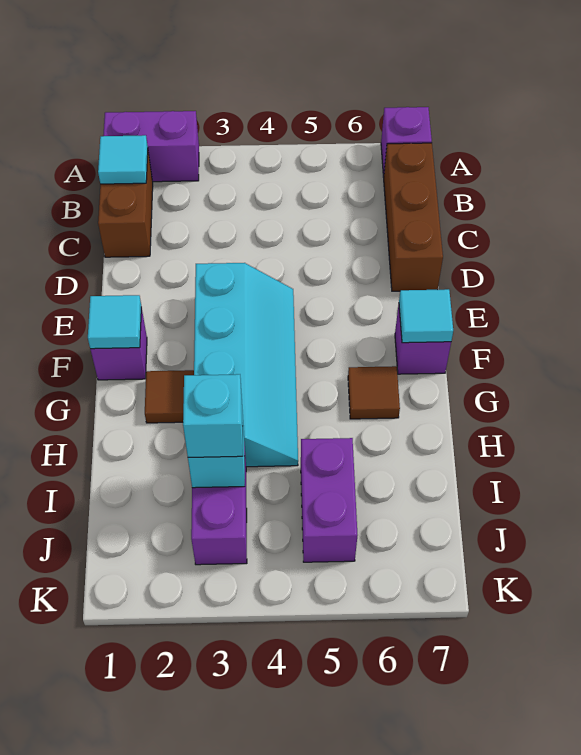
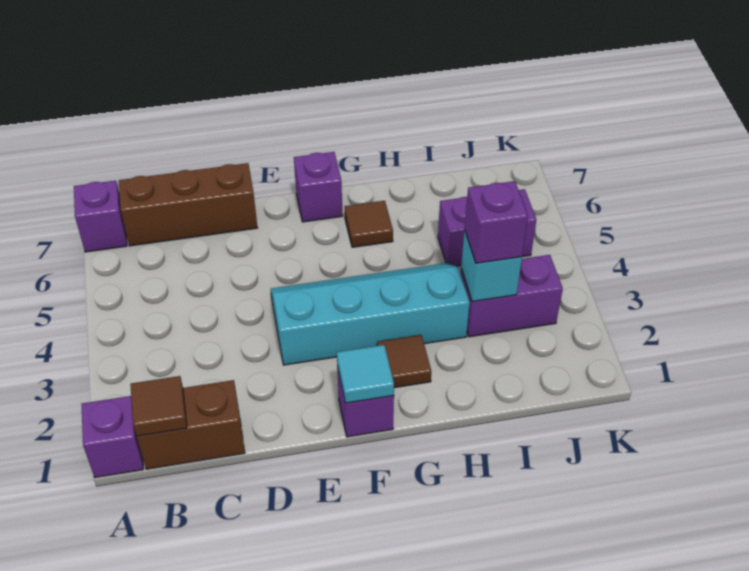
purple brick A1:A2 level 1 -> purple brick A1 level 1
cyan tile B1 level 2 -> brown tile B1 level 2
cyan tile F7 level 2 -> none
cyan brick I3 level 3 -> purple brick I3 level 3

